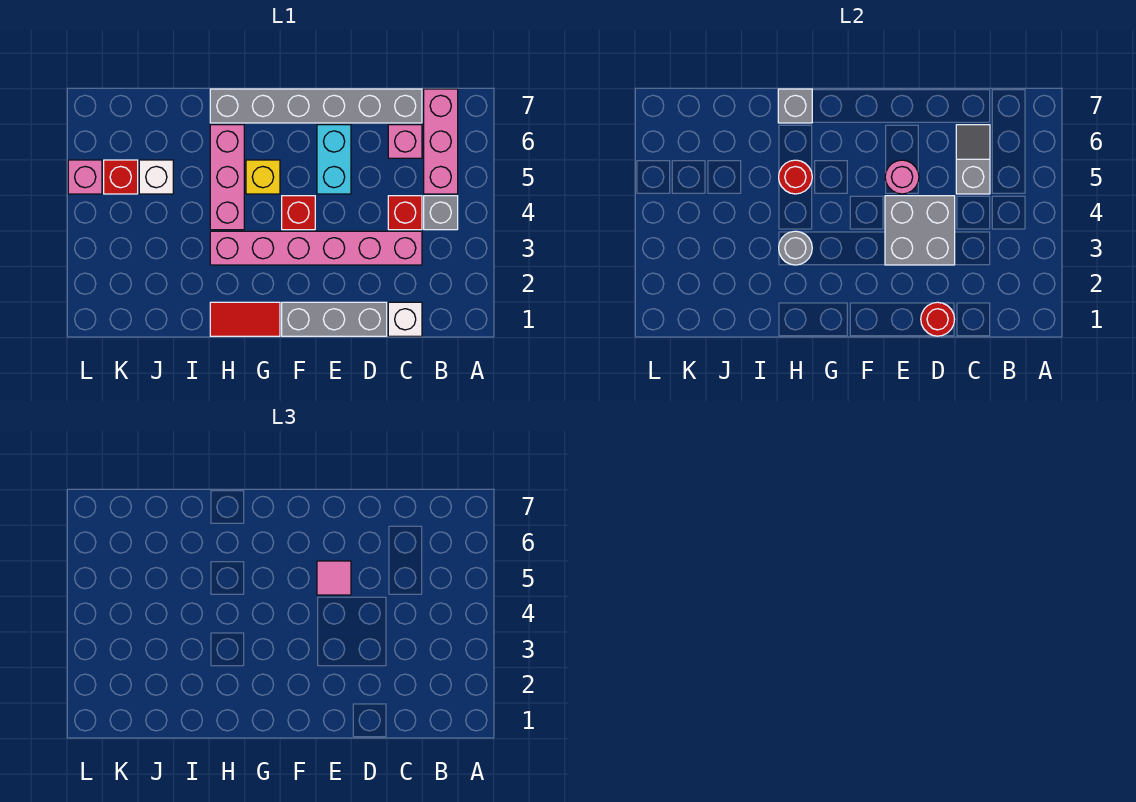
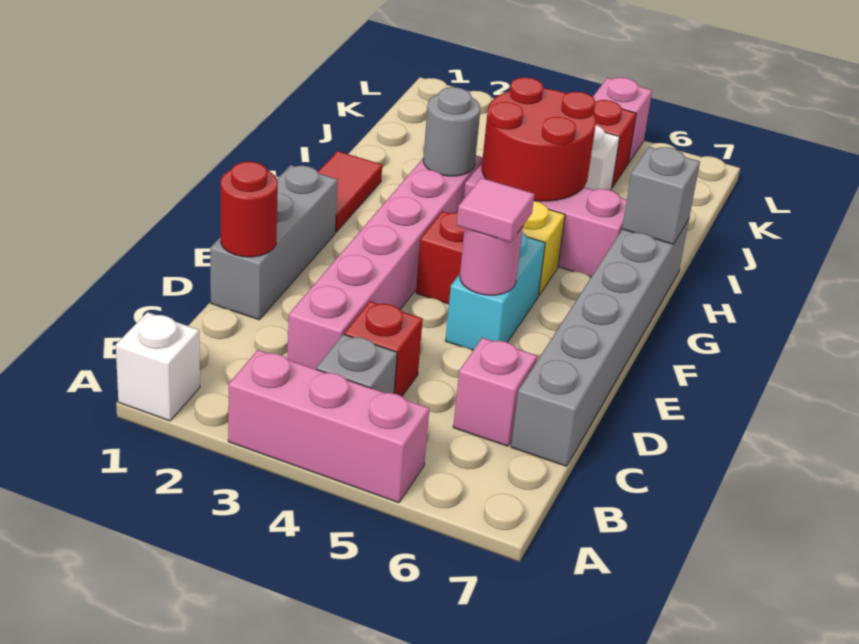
pink brick B5:B7 level 1 -> pink brick A3:A5 level 1
white brick C1 level 1 -> white brick A1 level 1
grey slope C5:C6 level 2 top 5 -> none
grey brick D3:E4 level 2 -> none
cyan brick E5:E6 level 1 -> cyan brick E5:F5 level 1
red round brick H5 level 2 -> red round brick H4:I5 level 2

